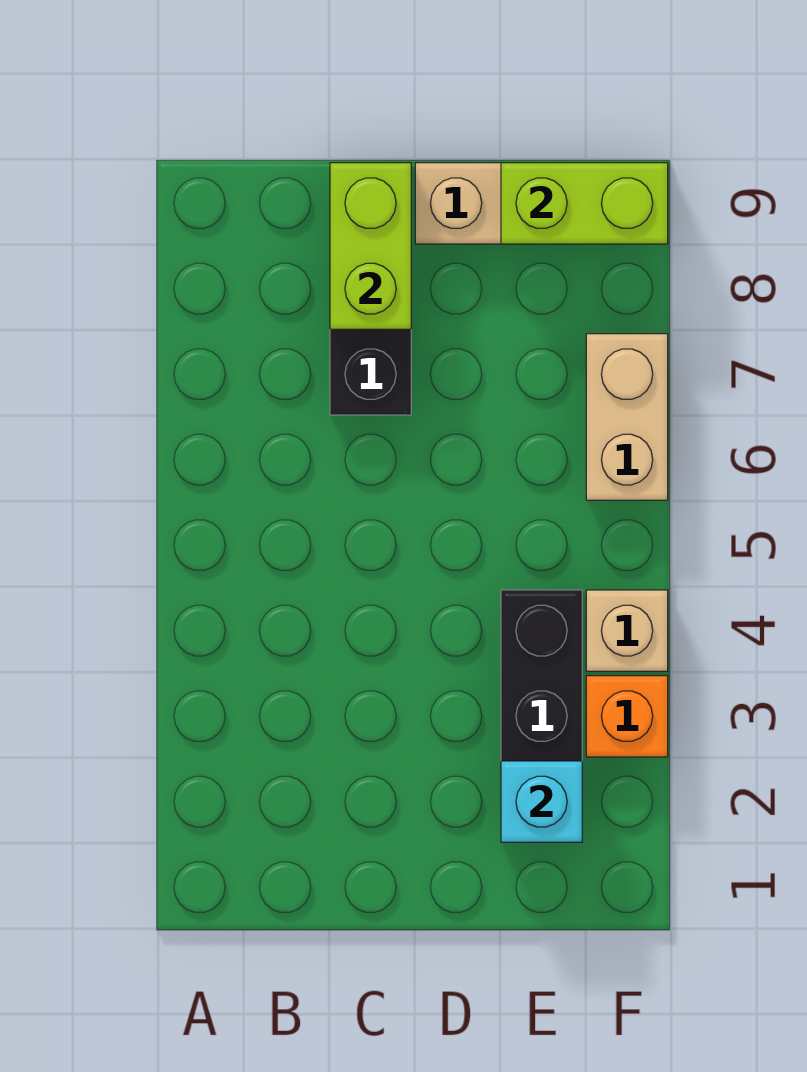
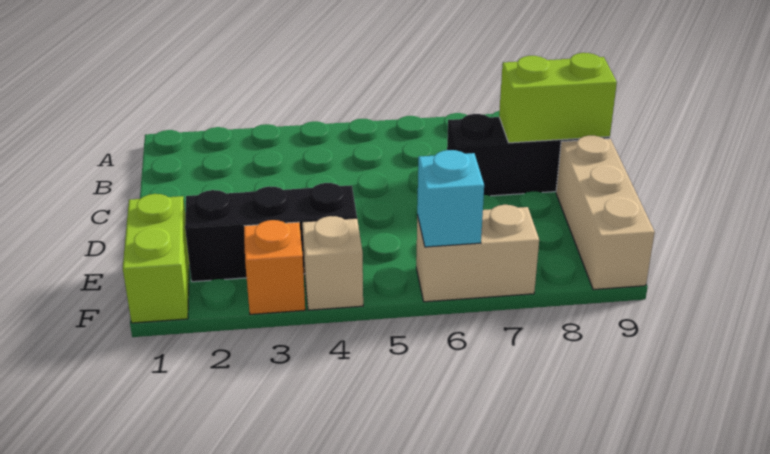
cyan brick E2 level 2 -> cyan brick F6 level 2
lime brick E9:F9 level 2 -> lime brick E1:F1 level 1

